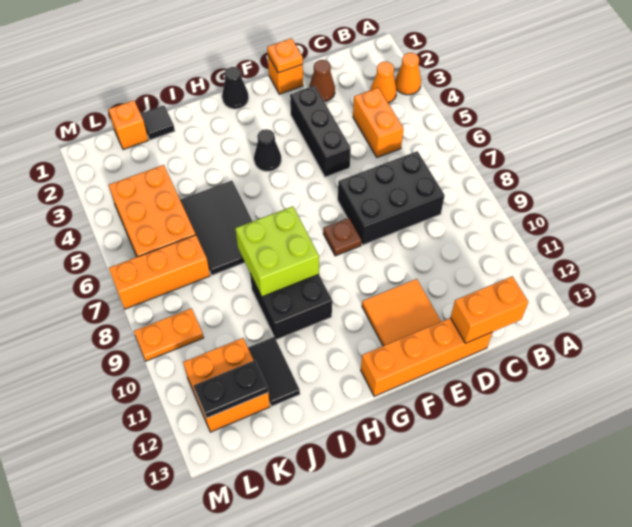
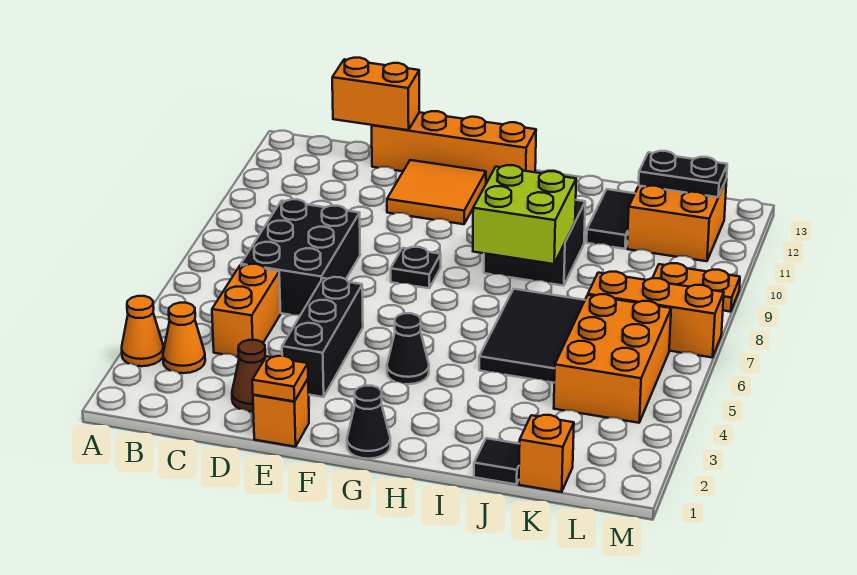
black brick C7:E8 level 1 -> black brick C6:D8 level 1
brown plate F8 level 1 -> black plate F8 level 1

